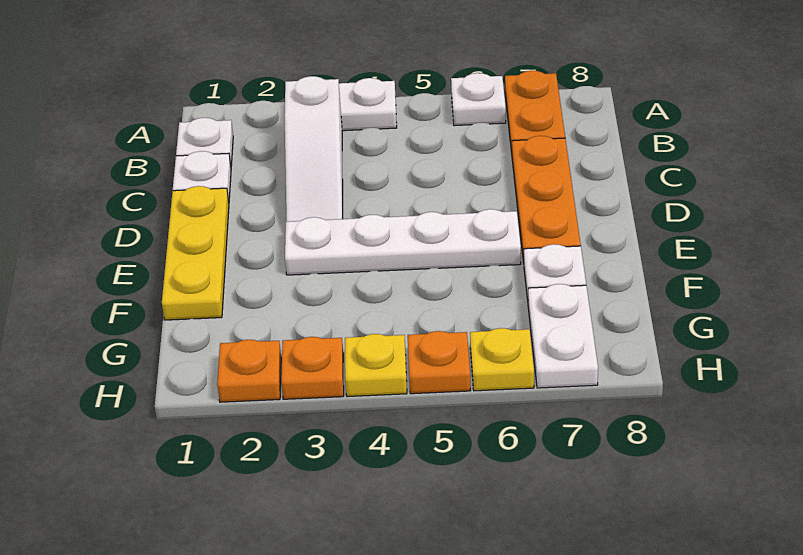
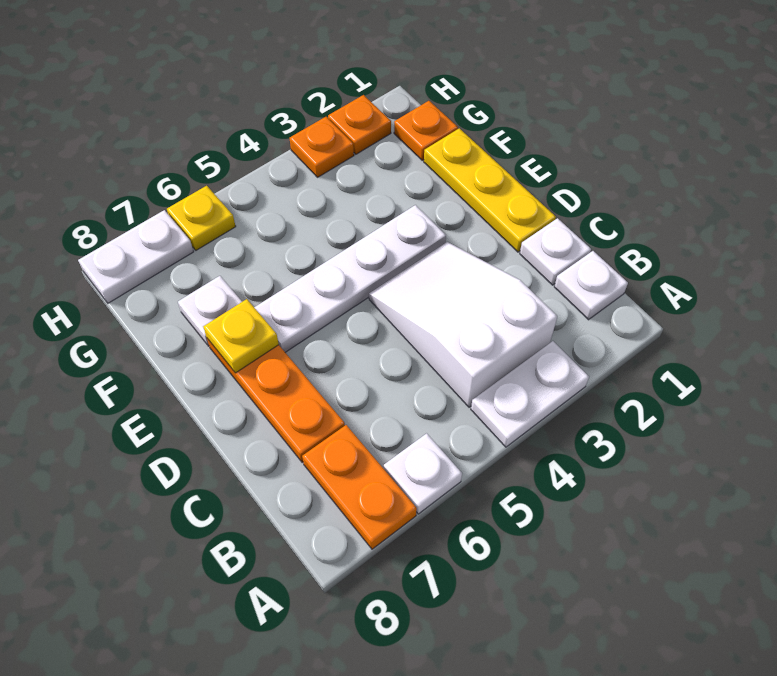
white slope B3:D3 level 1 top B -> white slope B3:D4 level 1 top B
white plate G7:H7 level 1 -> white plate H7:H8 level 1
yellow plate H4 level 1 -> yellow plate E7 level 2
orange plate H5 level 1 -> orange plate G1 level 1

